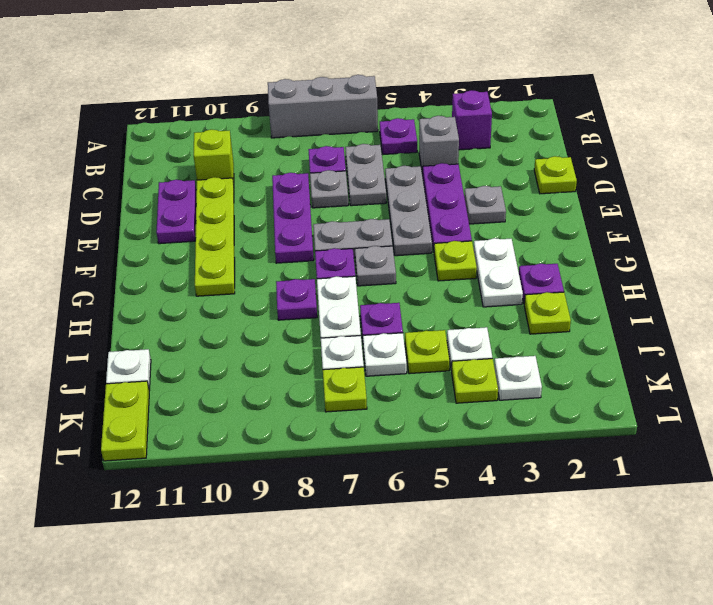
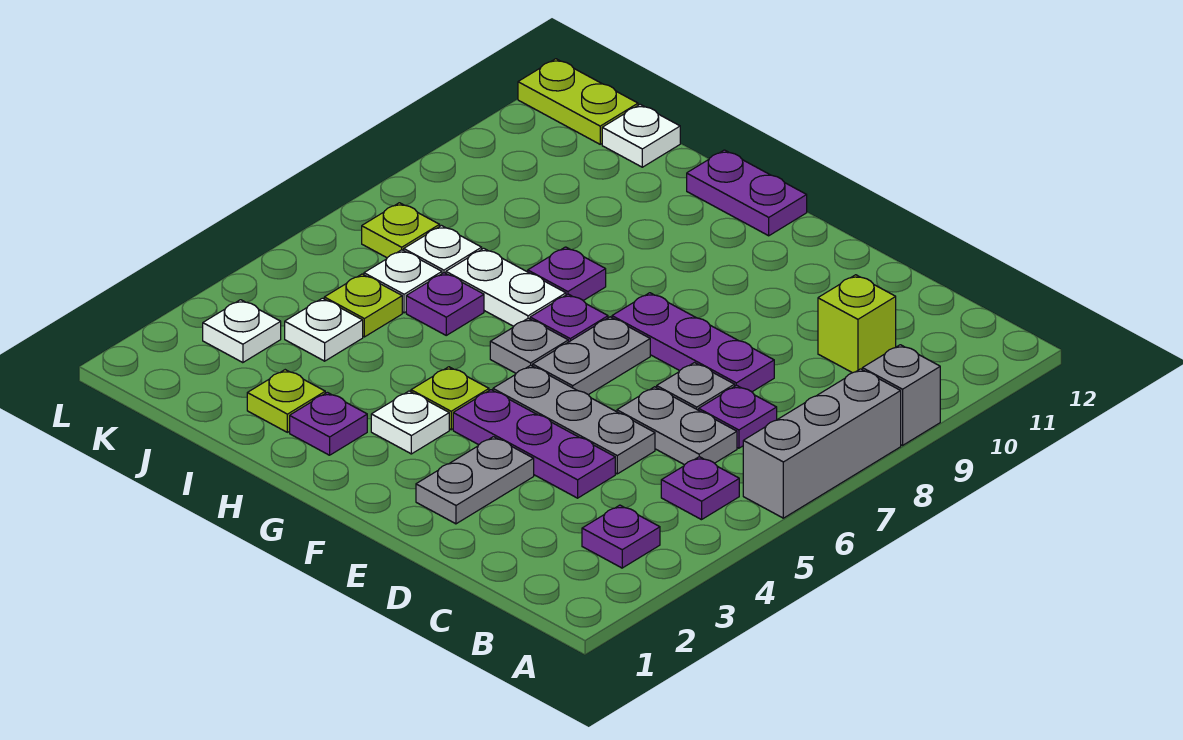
purple brick B3 level 1 -> purple plate B3 level 1
grey brick C4 level 1 -> grey brick A9 level 1
lime plate D1 level 1 -> none
lime plate D10:G10 level 1 -> none
purple plate D11:E11 level 1 -> purple plate G12:H12 level 1
grey plate E3 level 1 -> grey plate E2:E3 level 1
white plate G3:H3 level 1 -> white plate G3 level 1
lime plate K4 level 1 -> none

